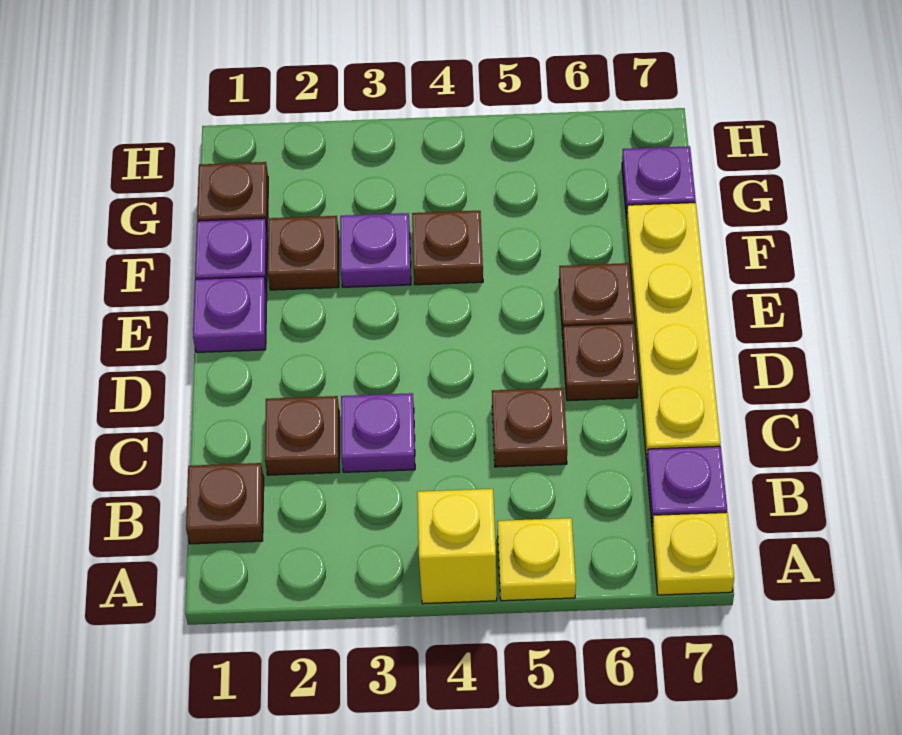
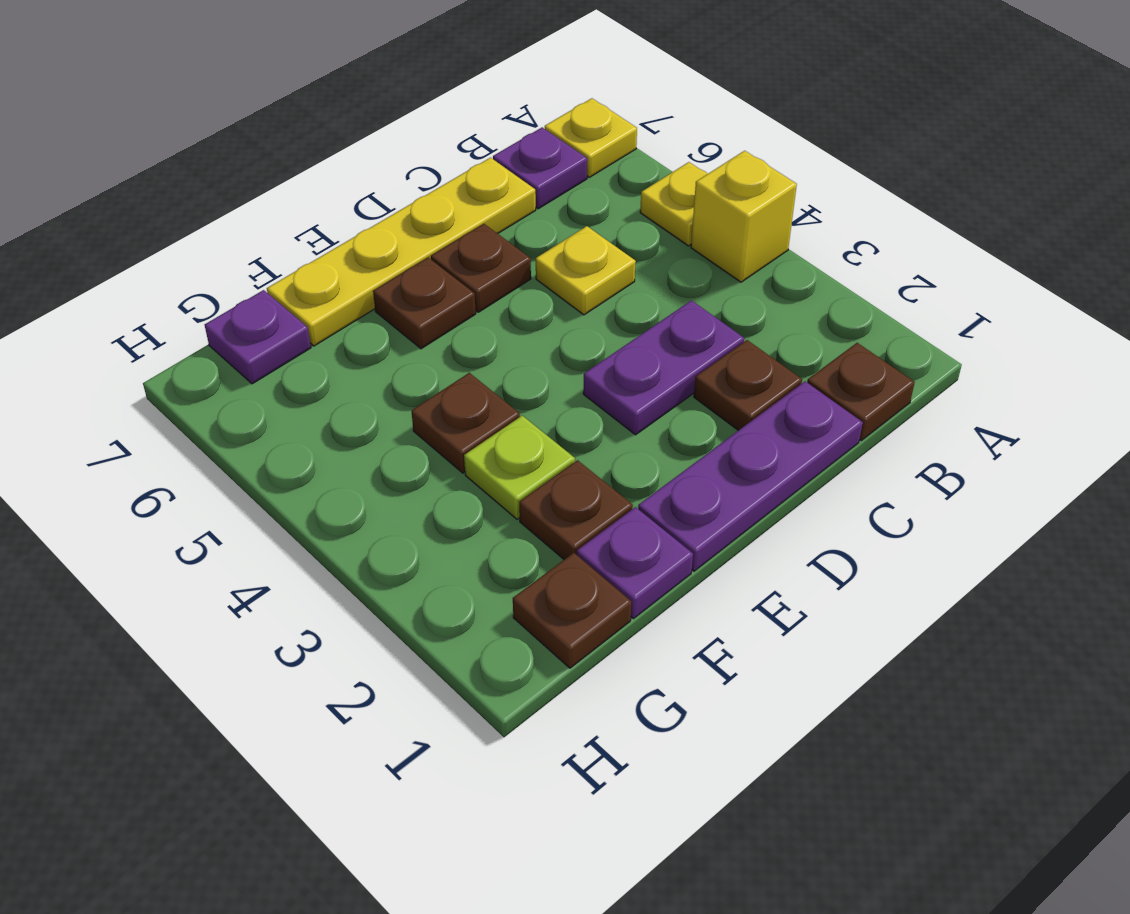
purple plate C3 level 1 -> purple plate C3:D3 level 1
brown plate C5 level 1 -> yellow plate C5 level 1
purple plate E1 level 1 -> purple plate C1:E1 level 1
purple plate F3 level 1 -> lime plate F3 level 1

